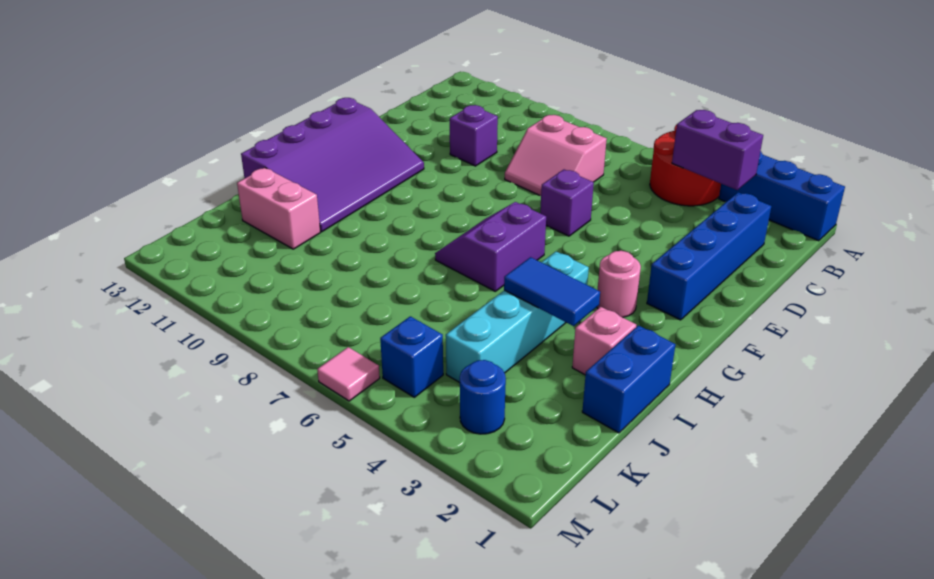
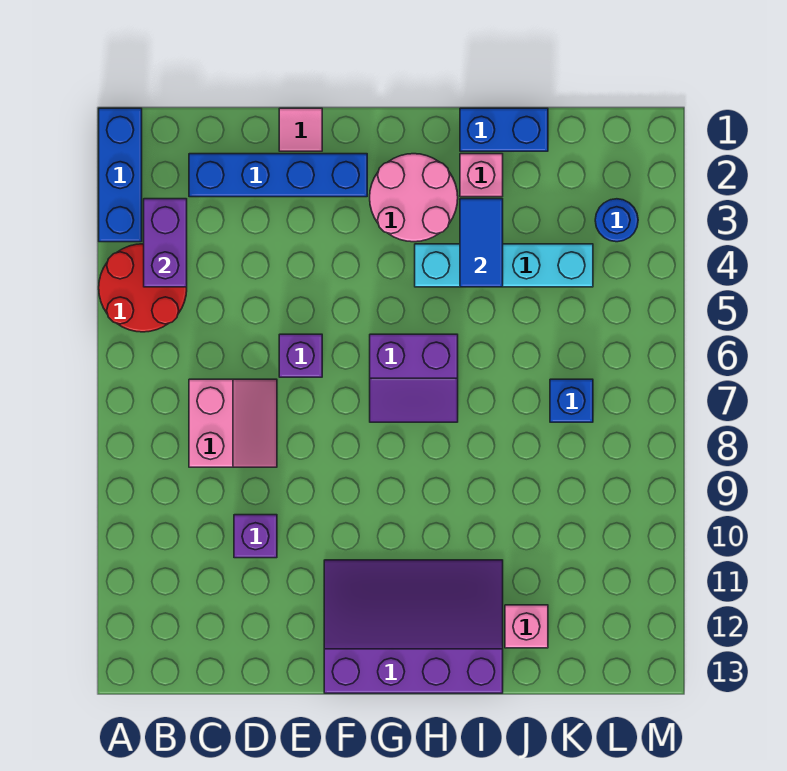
pink round brick G3 level 1 -> pink round brick G2:H3 level 1
pink brick J11:J12 level 1 -> pink brick J12 level 1
blue brick L5 level 1 -> blue brick K7 level 1
pink tile M6 level 1 -> pink tile E1 level 1

